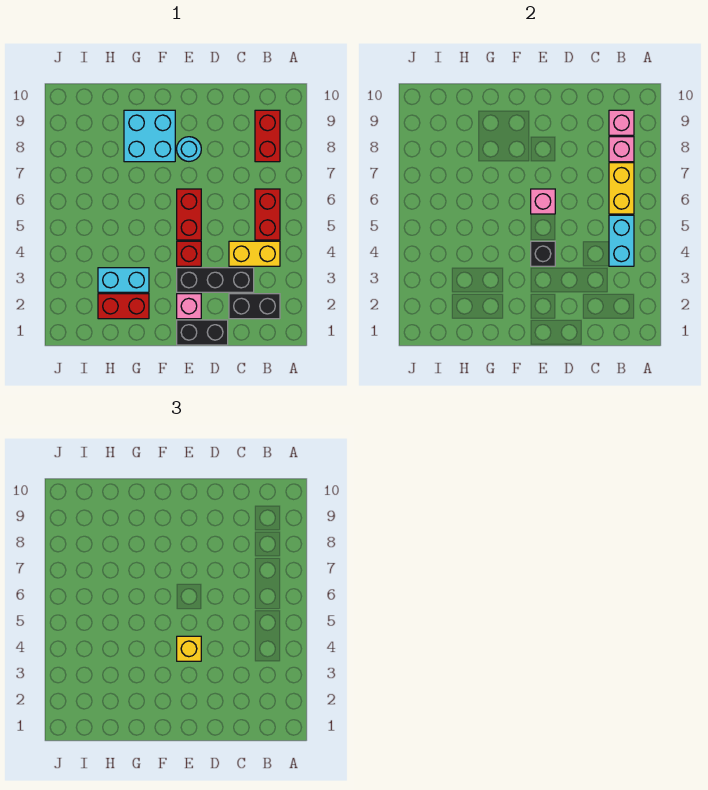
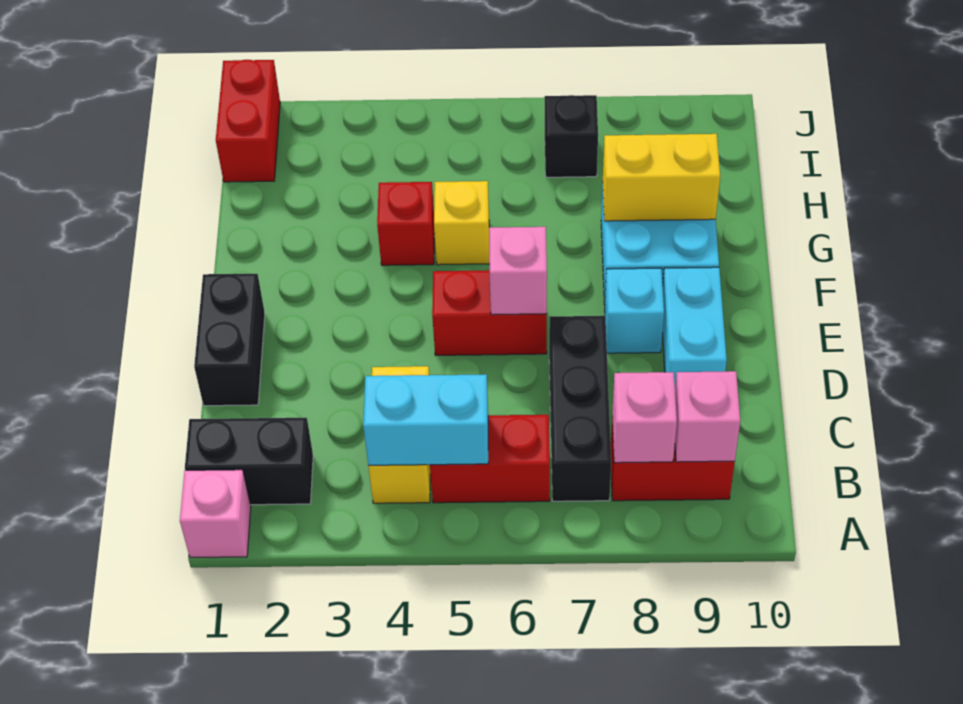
black brick B2:C2 level 1 -> black brick B1:B2 level 1
yellow brick B6:B7 level 2 -> yellow brick G8:G9 level 2
black brick C3:E3 level 1 -> black brick B7:D7 level 1
pink brick E2 level 1 -> pink brick A1 level 1
red brick E4 level 1 -> red brick G4 level 1
black brick E4 level 2 -> black brick I7 level 1
yellow brick E4 level 3 -> yellow brick G5 level 1
cyan round brick E8 level 1 -> cyan brick E8 level 1
red brick G2:H2 level 1 -> red brick I1:J1 level 1
cyan brick G3:H3 level 1 -> cyan brick D9:E9 level 1

